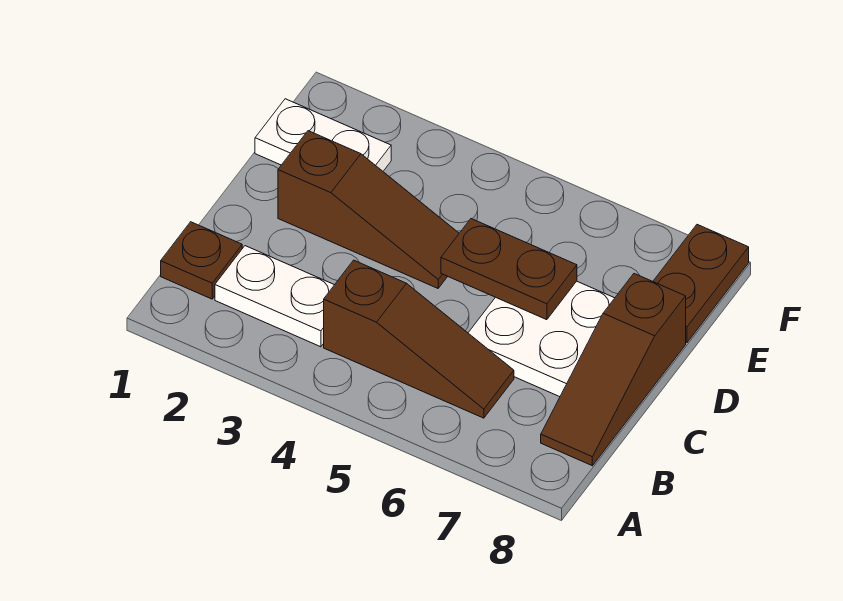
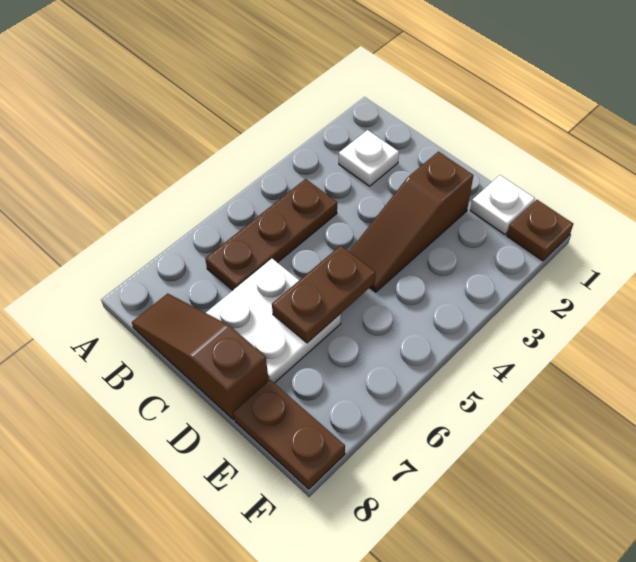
brown plate B1 level 1 -> brown plate F1 level 1
white plate B2:B3 level 1 -> white plate B2 level 1
brown slope B4:B6 level 1 top 4 -> brown plate B4:B6 level 1
white plate E1:E2 level 1 -> white plate E1 level 1

